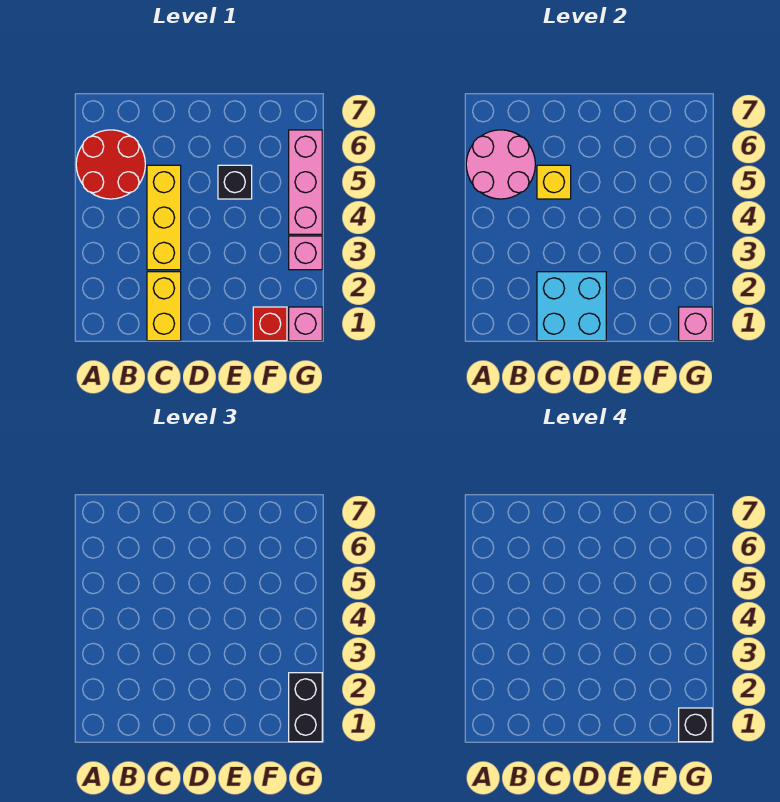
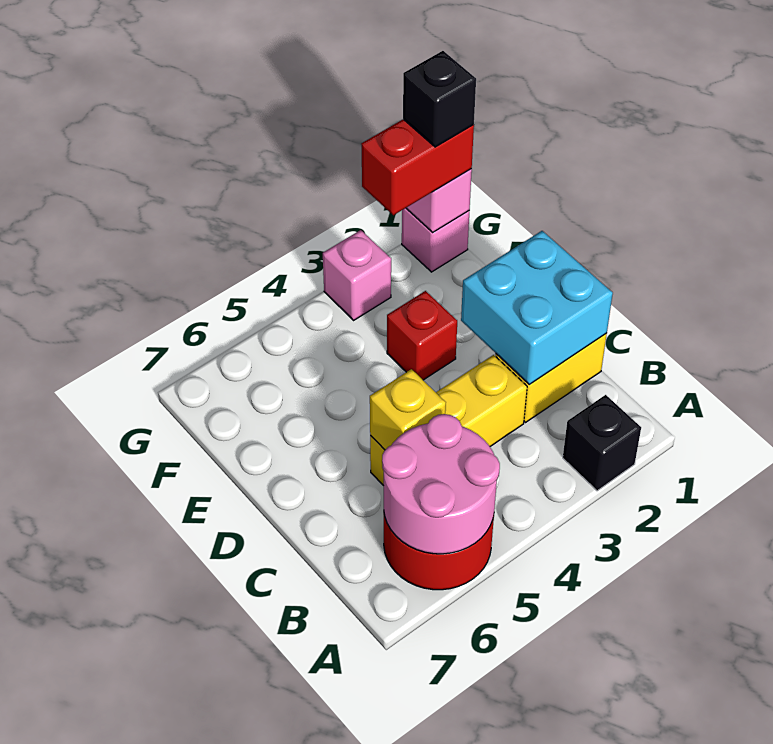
black brick E5 level 1 -> black brick A2 level 1
red brick F1 level 1 -> red brick E3 level 1
black brick G1:G2 level 3 -> red brick G1:G2 level 3
pink brick G4:G6 level 1 -> none

